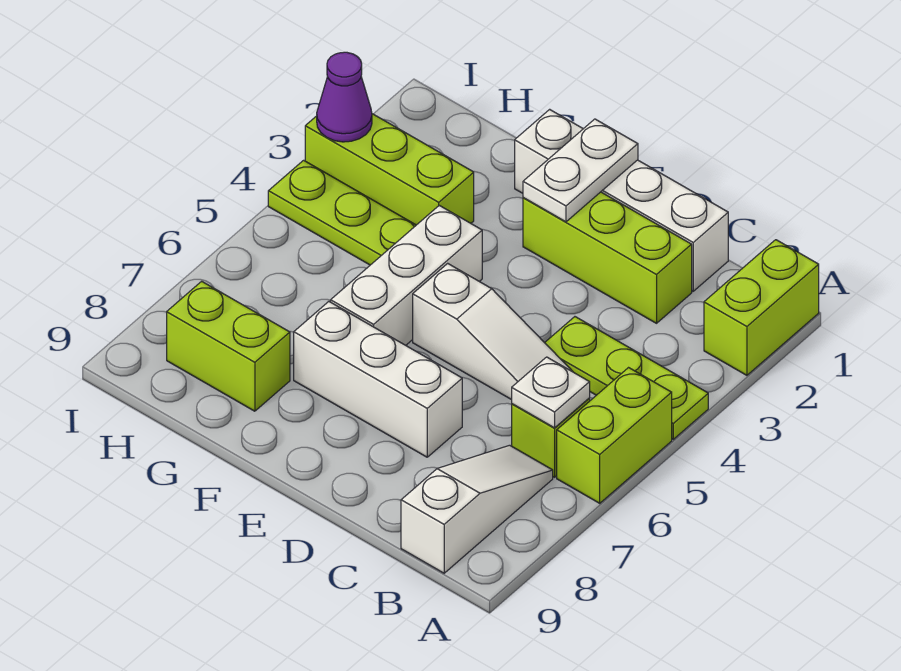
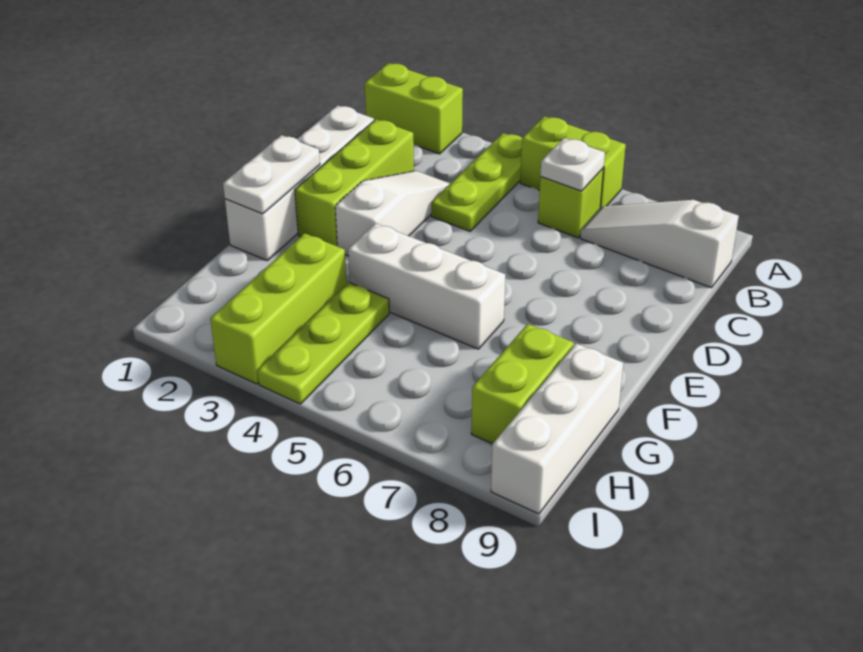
white slope C5:E5 level 1 top E -> white slope C3:E3 level 1 top E
white brick D7:F7 level 1 -> white brick G9:I9 level 1
white plate E1:E2 level 2 -> white plate E1:F1 level 2
purple cone I3 level 2 -> none

